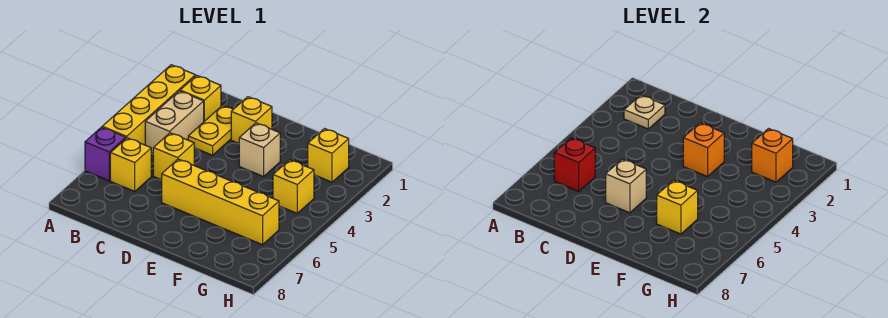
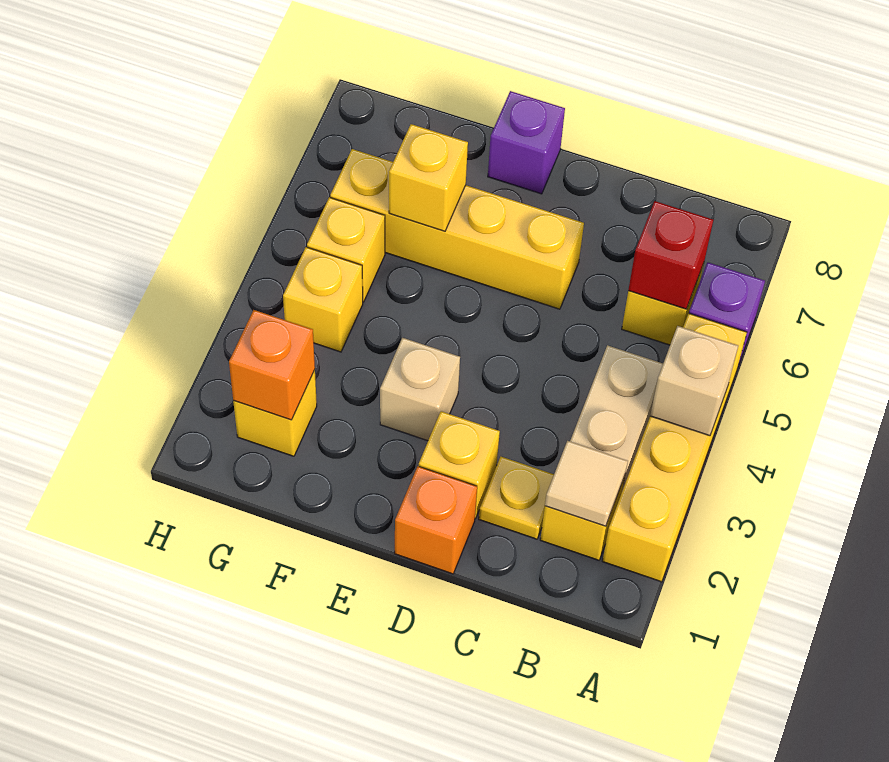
tan plate B2 level 2 -> tan tile B2 level 2
yellow plate C2:C3 level 1 -> yellow plate C2 level 1
yellow brick C5 level 1 -> yellow brick G5 level 1
tan brick D6 level 2 -> tan brick A4 level 2
orange brick E3 level 2 -> orange brick D1 level 1
none -> purple brick E8 level 1

